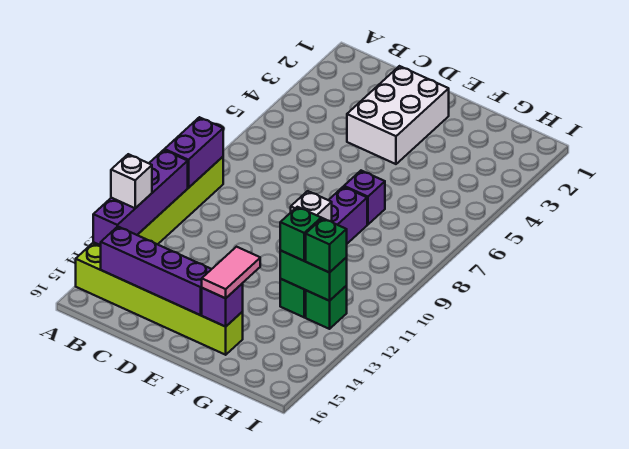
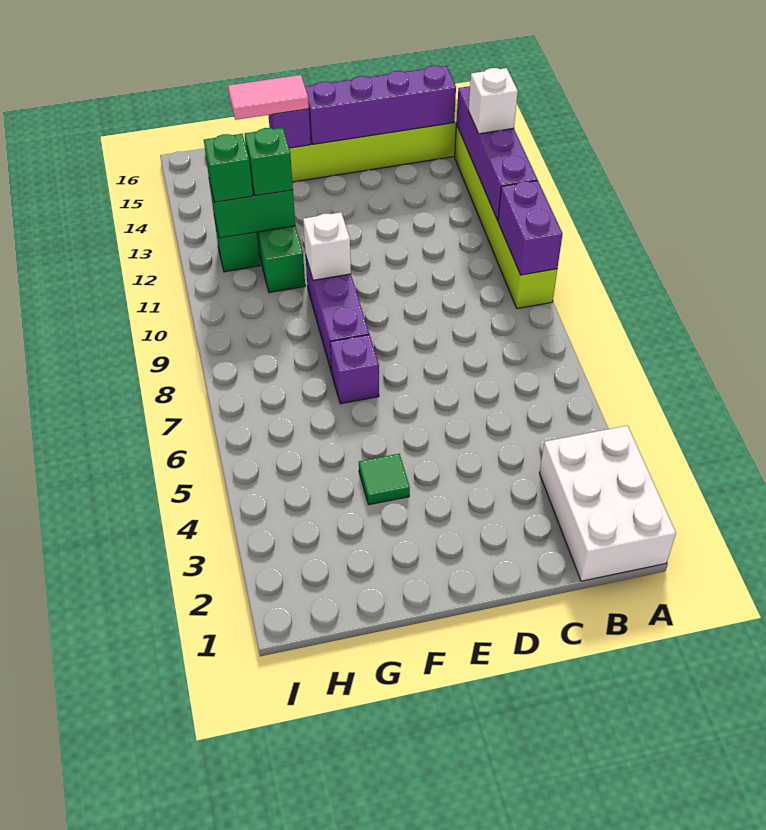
white brick D2:E4 level 1 -> white brick A1:B3 level 1
none -> green tile F4 level 1
pink tile F14:F15 level 3 -> pink tile F15:G15 level 3

